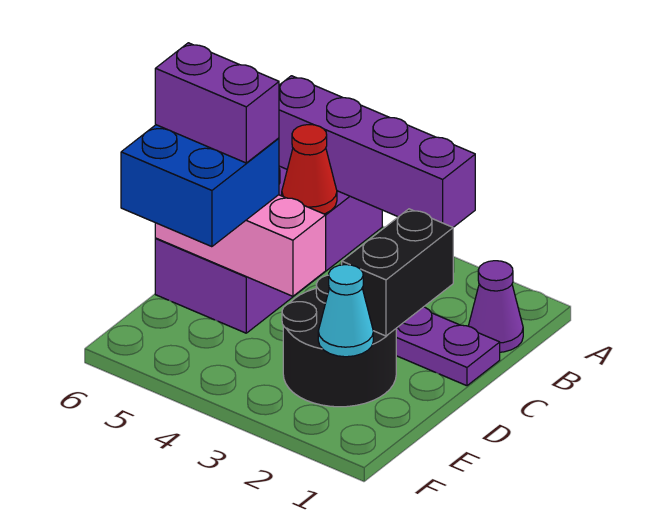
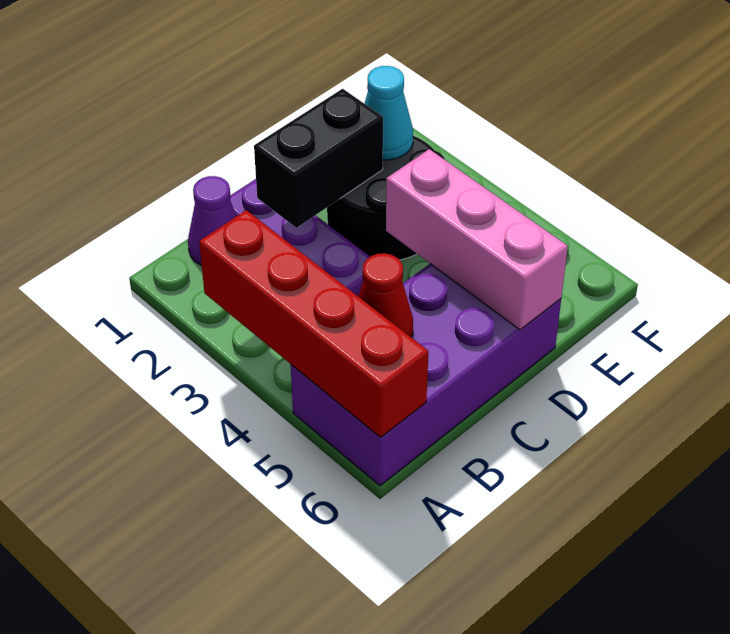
purple brick A3:A6 level 2 -> red brick A3:A6 level 2
blue brick D5:E6 level 3 -> none
purple brick D5:D6 level 4 -> none

